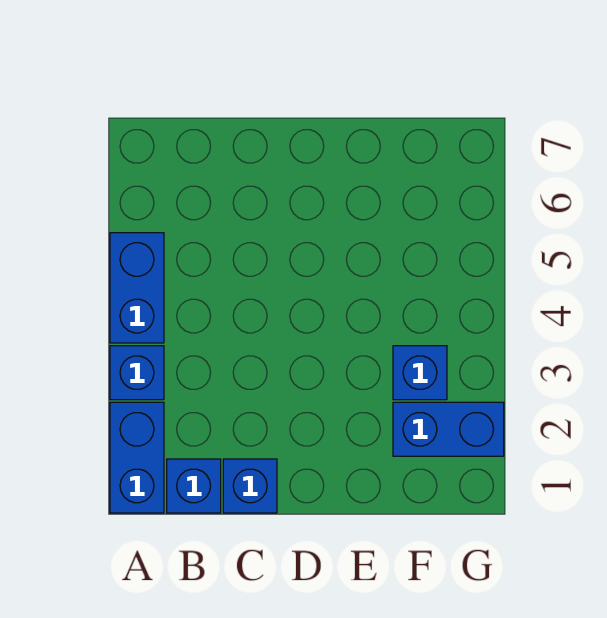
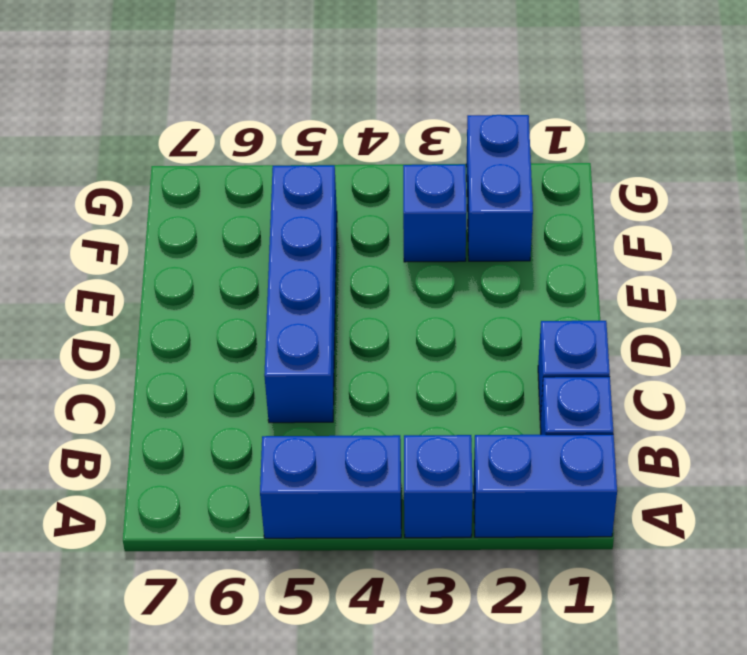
none -> blue brick C5:F5 level 1

